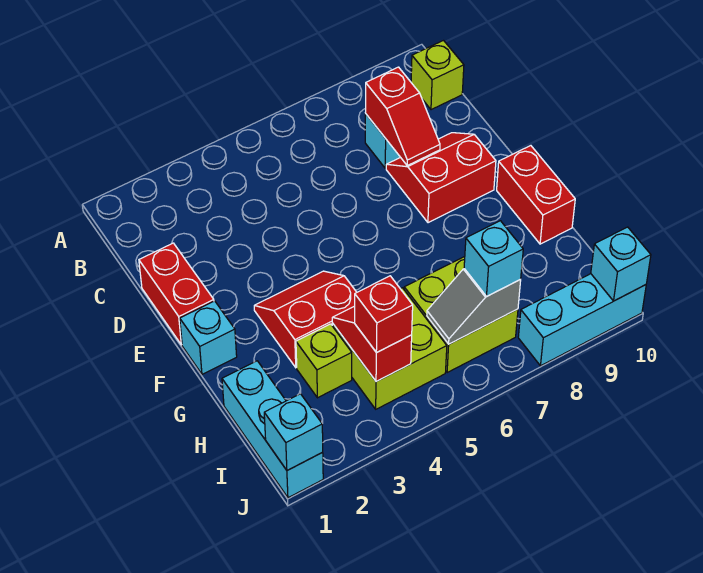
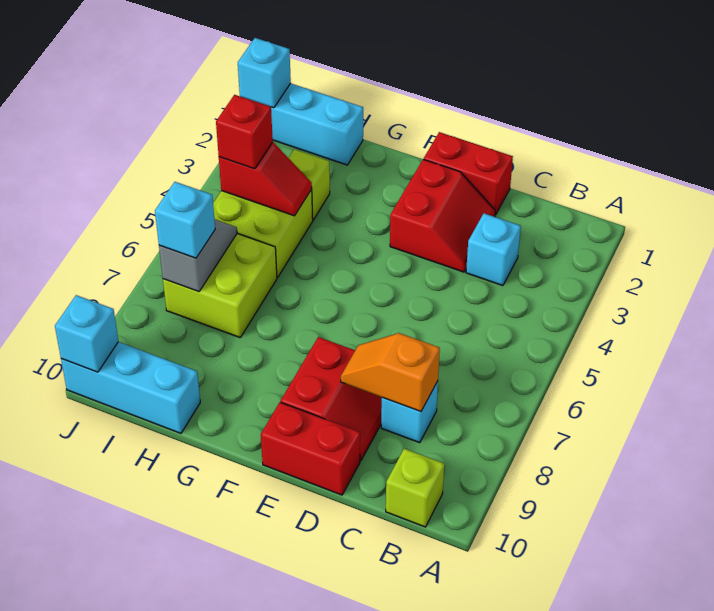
red slope C8:D8 level 2 top C -> orange slope C8:D8 level 2 top C
cyan brick F1 level 1 -> cyan brick C3 level 1
red slope F3:G4 level 1 top G -> red slope D2:E3 level 1 top E
red brick F10:G10 level 1 -> red brick D10:E10 level 1
cyan brick J8:J10 level 1 -> cyan brick H10:J10 level 1

